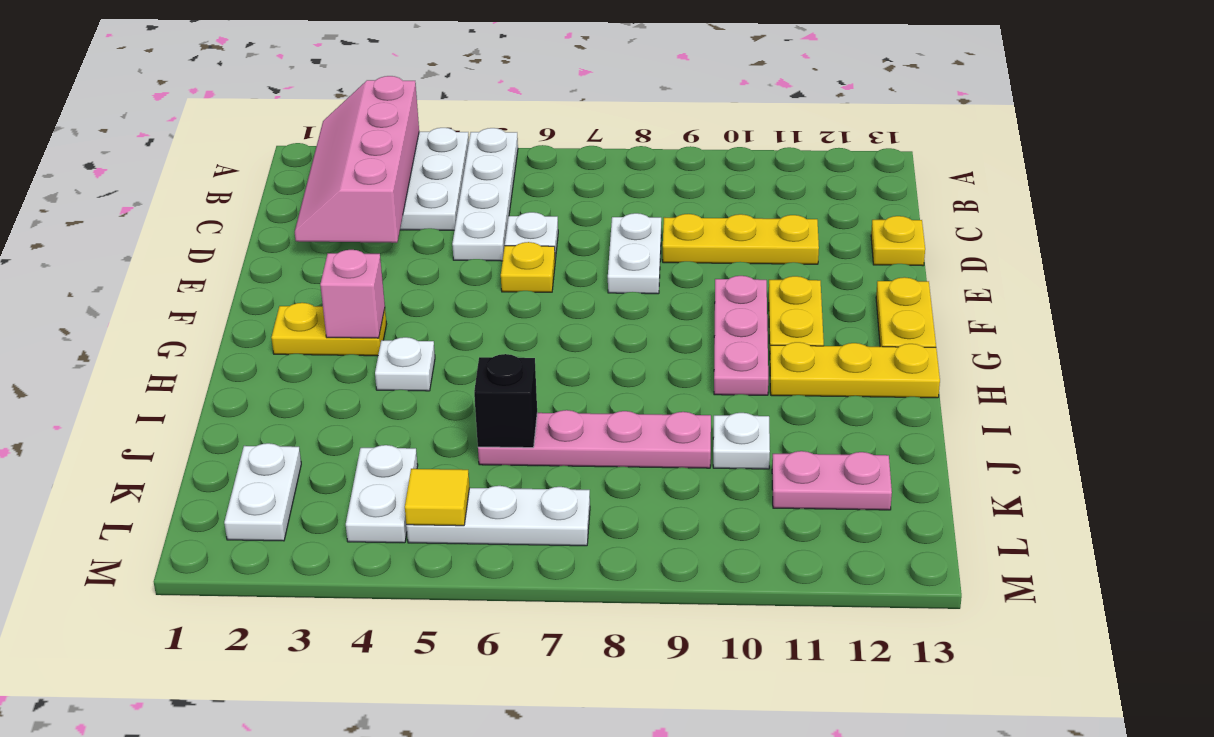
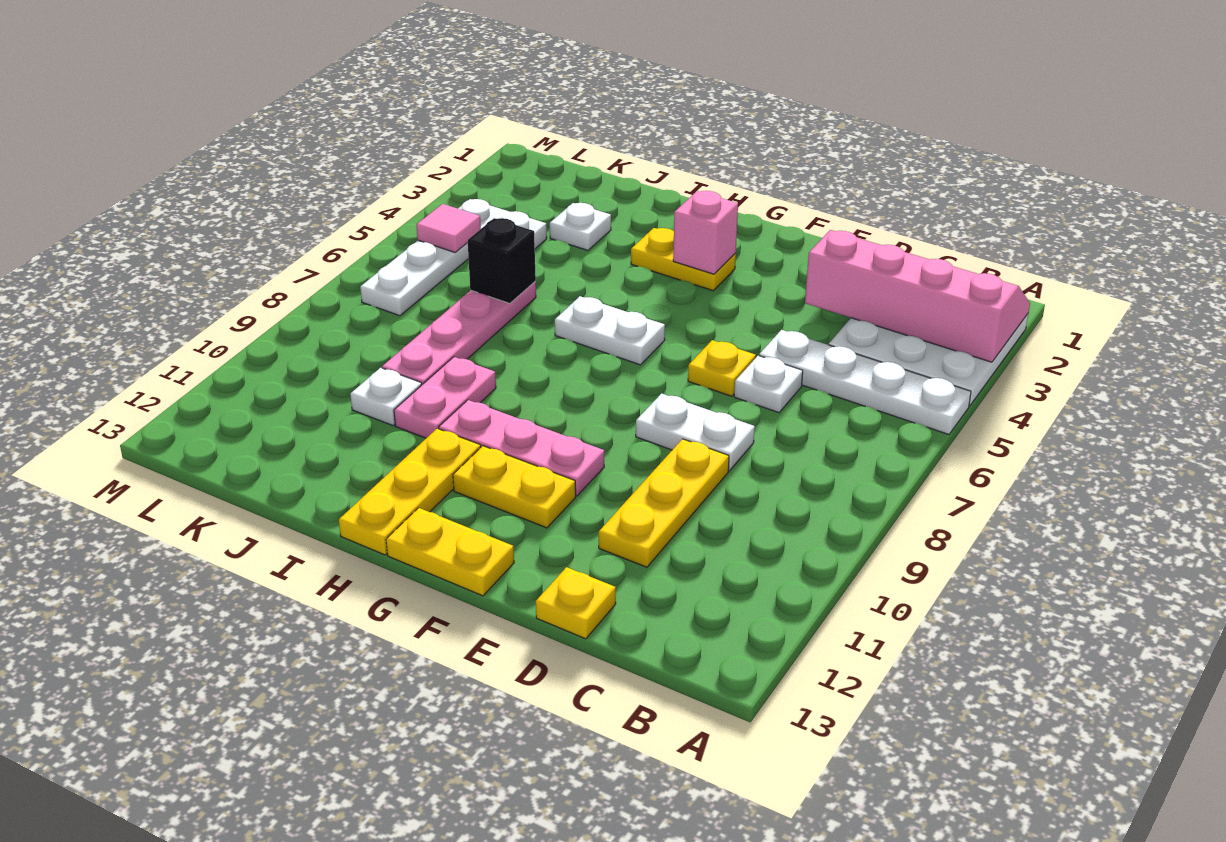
yellow plate G2:G3 level 1 -> yellow plate G3:H3 level 1
white plate H4 level 1 -> white plate J3 level 1
white plate K2:L2 level 1 -> white plate G6:H6 level 1
pink plate K11:K12 level 1 -> pink plate I9:I10 level 1
yellow tile L5 level 2 -> pink tile L5 level 2

